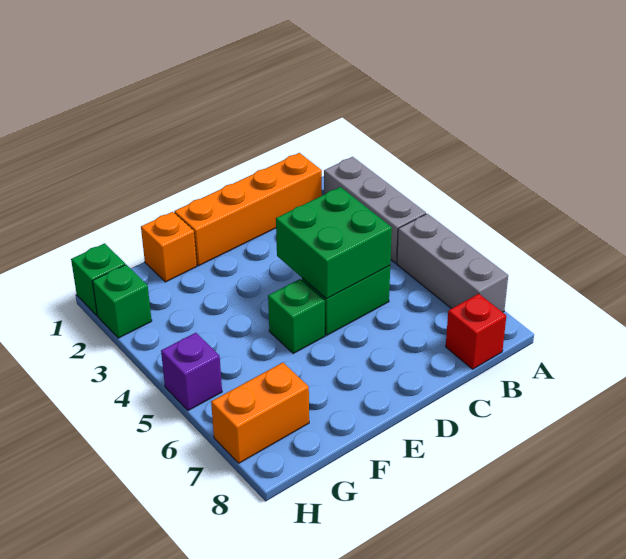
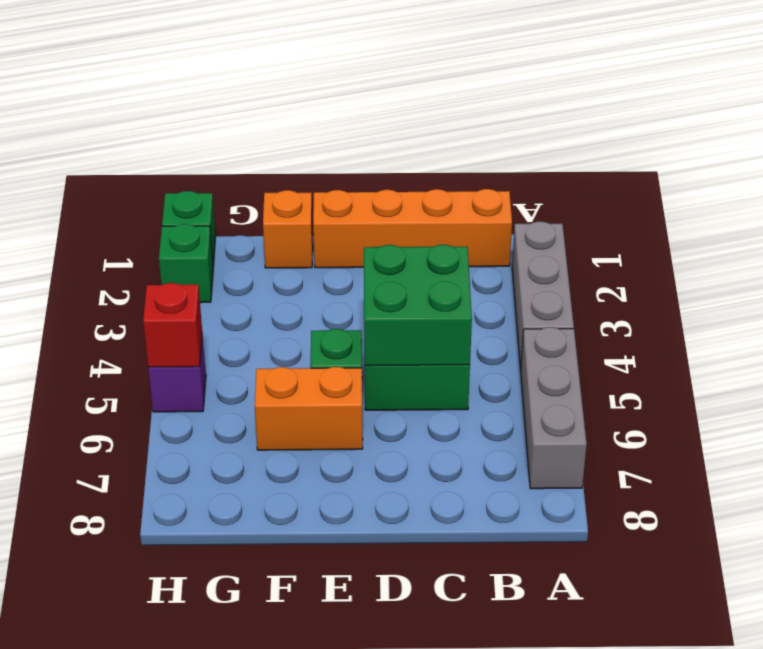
red brick B8 level 1 -> red brick H5 level 2
orange brick G7:H7 level 1 -> orange brick E6:F6 level 1

